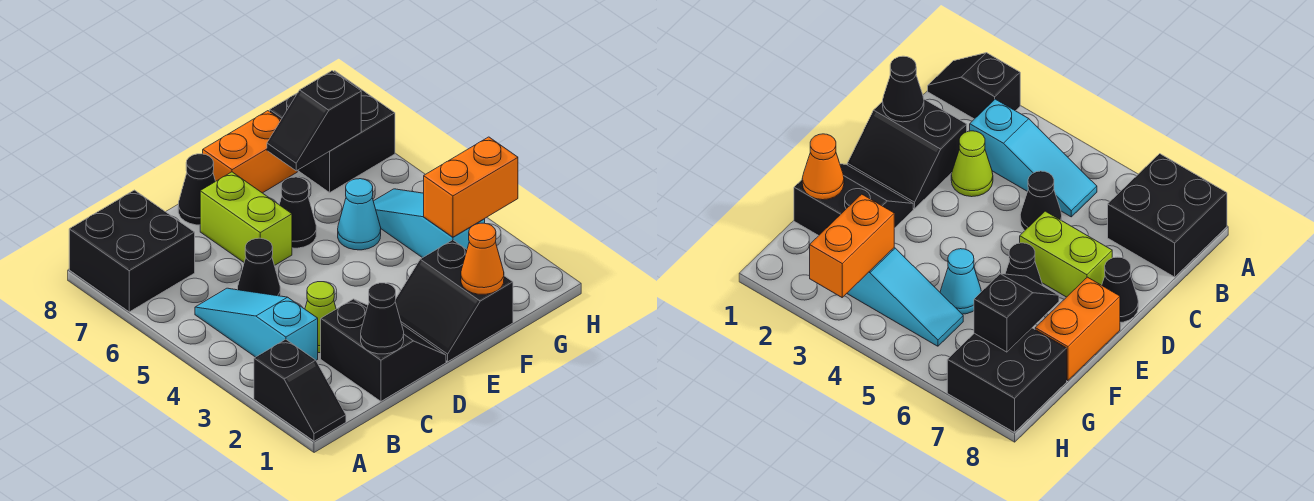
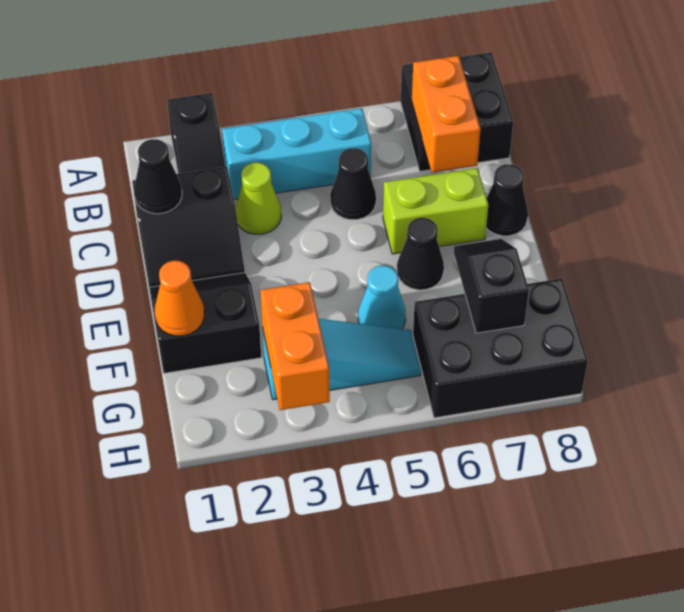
black slope A1:A2 level 1 top 2 -> black slope A2:B2 level 1 top A
cyan slope B3:B5 level 1 top 3 -> cyan brick B3:B5 level 1
orange brick E8:F8 level 1 -> orange brick B7:C7 level 2
black brick G7:H8 level 1 -> black brick G6:H8 level 1

